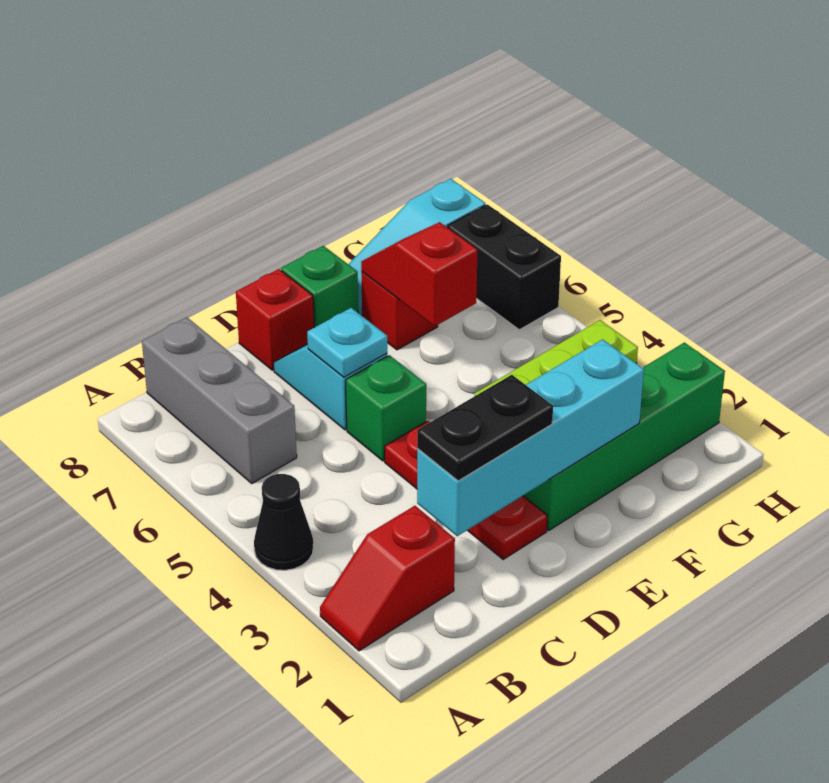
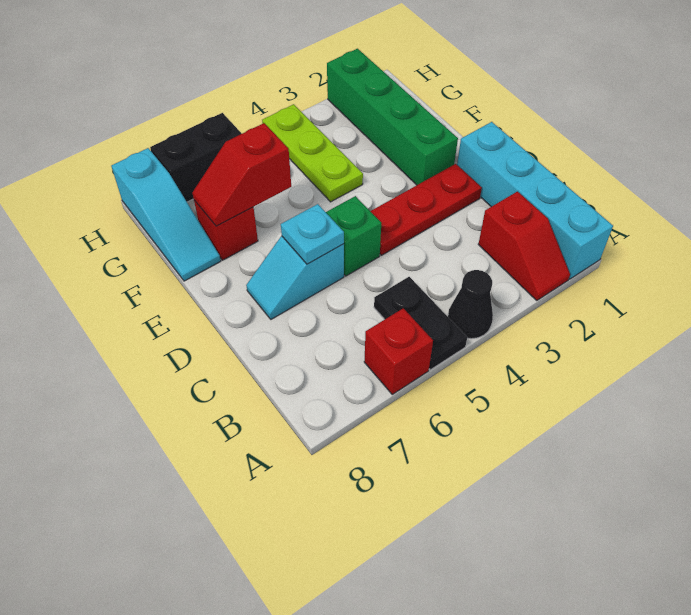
grey brick B6:B8 level 1 -> none
cyan brick C2:F2 level 2 -> cyan brick A1:D1 level 1
black plate C2:D2 level 3 -> black plate A5:B5 level 1
red brick D8 level 1 -> red brick A6 level 1
green brick E8 level 1 -> none

